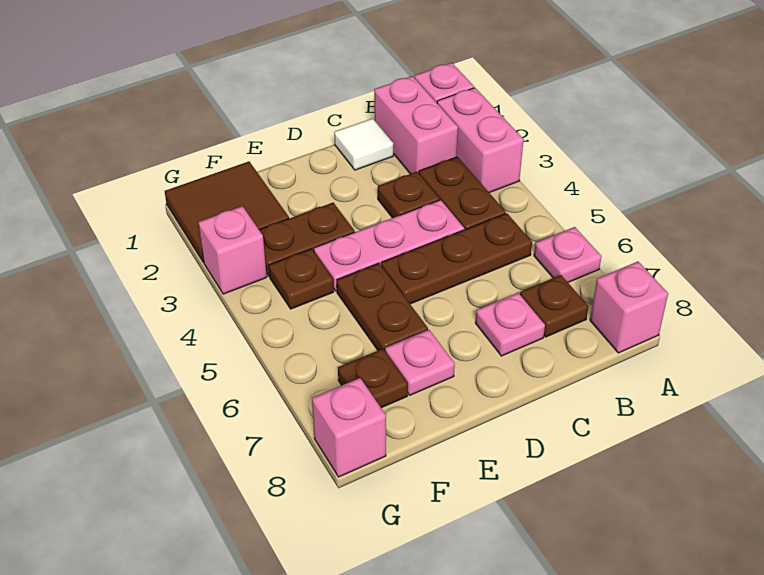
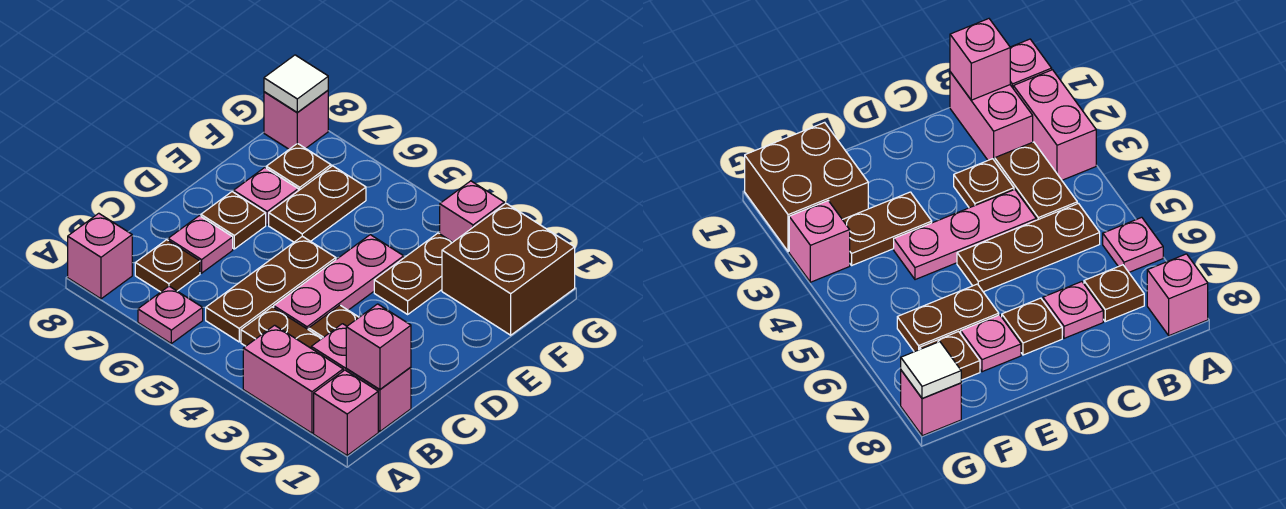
none -> pink brick B1 level 2
white tile C1 level 1 -> white tile G8 level 2
brown plate E5:E6 level 1 -> brown plate E6:F6 level 1
brown tile F1:G2 level 1 -> brown brick F1:G2 level 1
brown plate F4 level 1 -> brown plate D7 level 1

